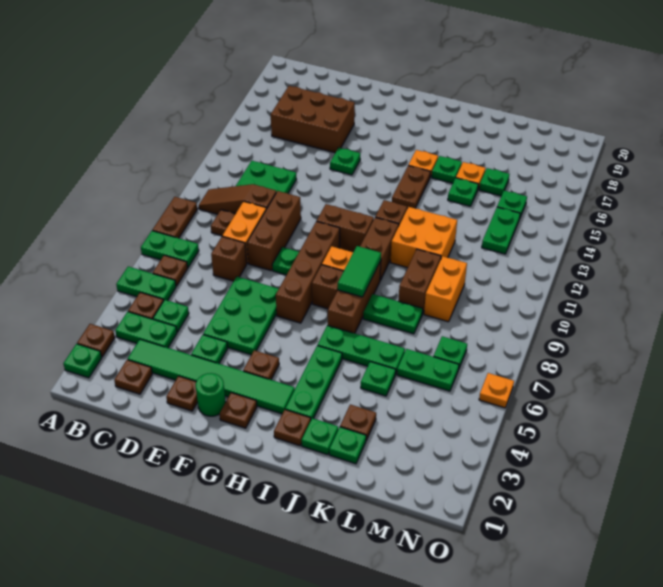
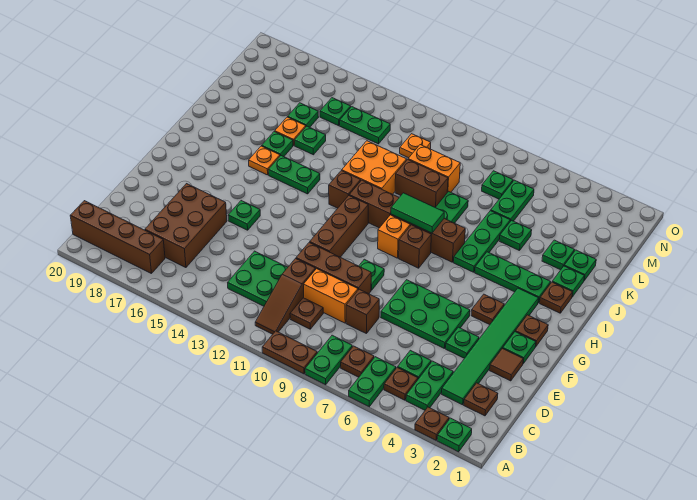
brown plate E2 level 1 -> brown tile E2 level 1
green round brick F2 level 1 -> green plate F2 level 1
brown brick G7:G10 level 1 -> brown brick B17:B20 level 1
brown brick G11:H11 level 1 -> brown brick F11:H11 level 1
brown plate I14:I15 level 1 -> green plate I14:I15 level 1
brown plate K3 level 1 -> green plate K3 level 1
orange plate O6 level 1 -> orange plate M11 level 1

